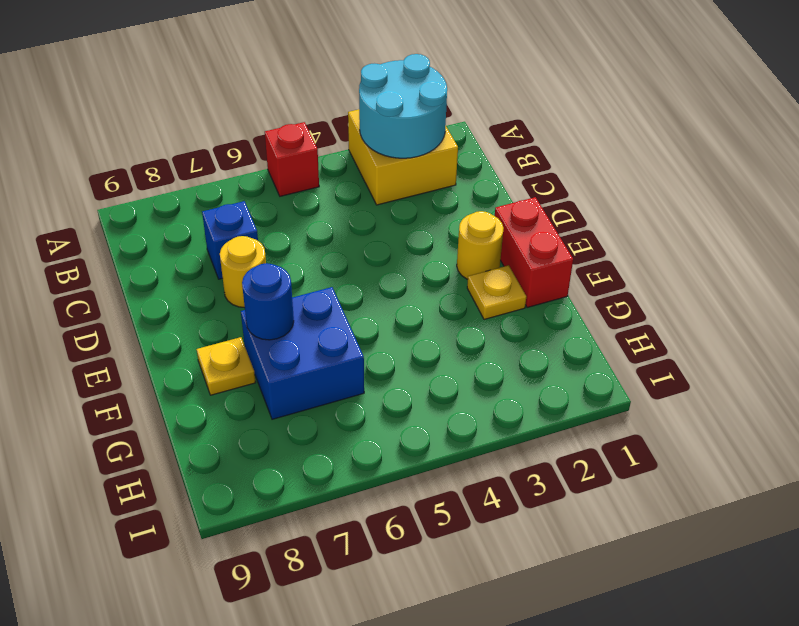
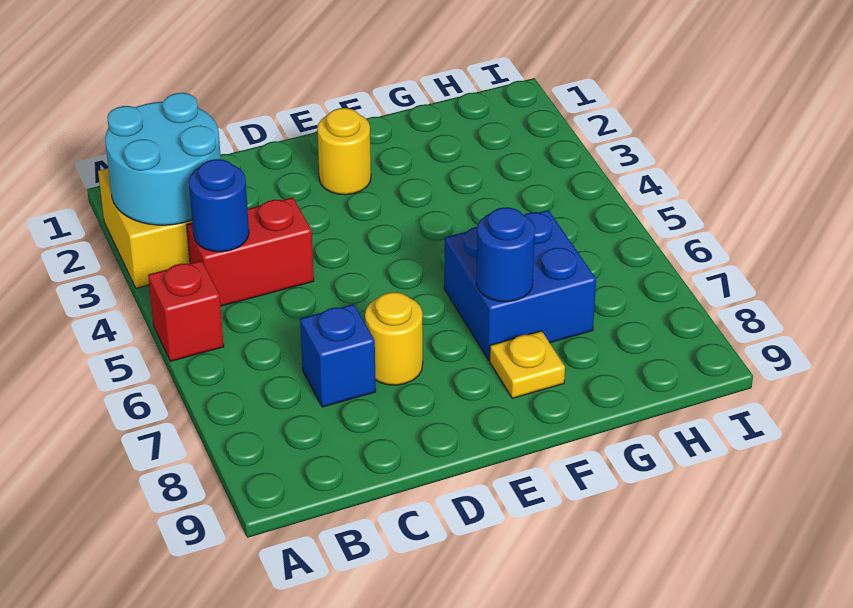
none -> blue round brick B4 level 2
red brick E1:F1 level 1 -> red brick B4:C4 level 1
yellow plate F2 level 1 -> none

